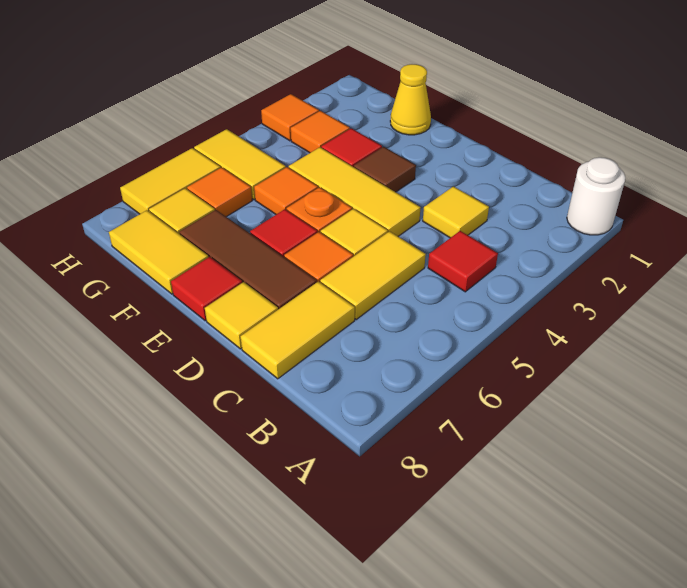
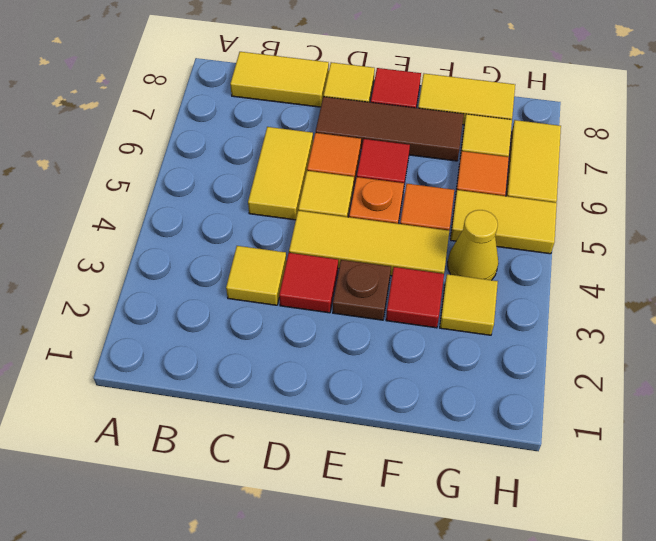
white round brick A1 level 1 -> none
red tile B4 level 1 -> red tile D3 level 1
yellow tile C7:C8 level 1 -> yellow tile B8:C8 level 1
brown tile E3 level 1 -> brown plate E3 level 1
yellow cone F1 level 1 -> yellow cone G4 level 1
orange tile G3 level 1 -> yellow tile G3 level 1
orange tile H3 level 1 -> none

